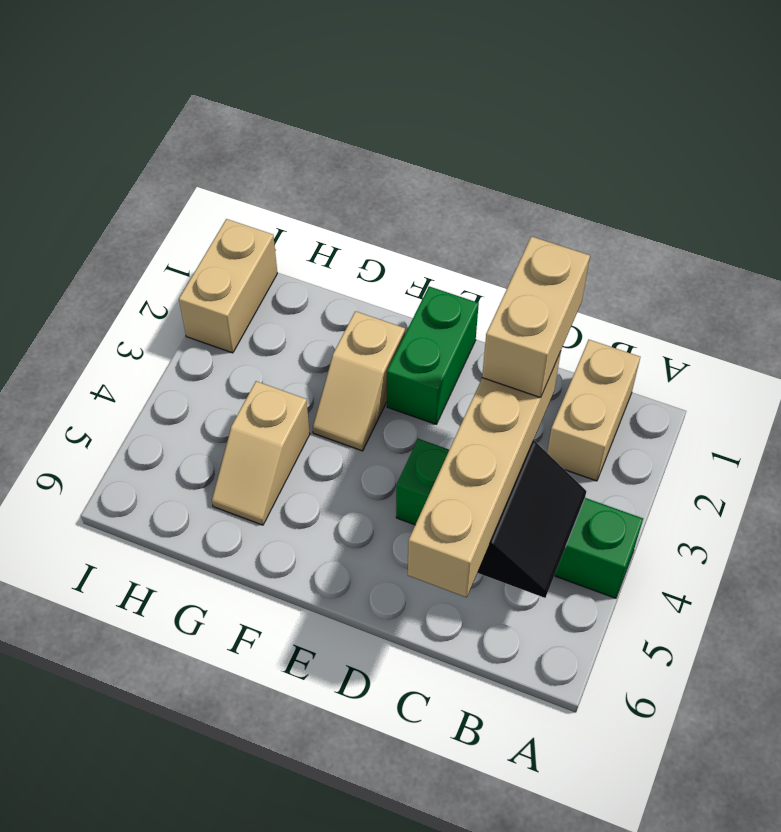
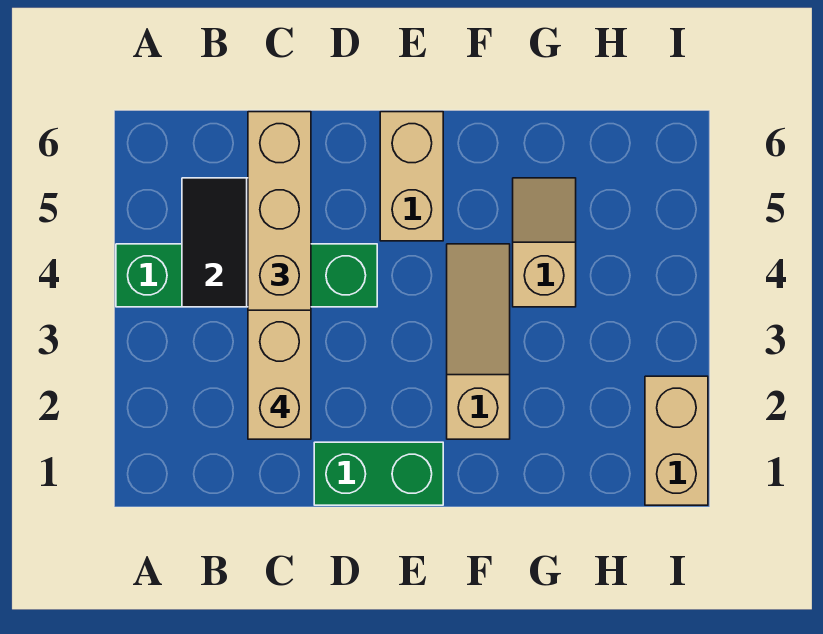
tan brick B1:B2 level 1 -> tan brick E5:E6 level 1
green brick E1:E2 level 1 -> green brick D1:E1 level 1
tan slope F2:F3 level 1 top 2 -> tan slope F2:F4 level 1 top 2

